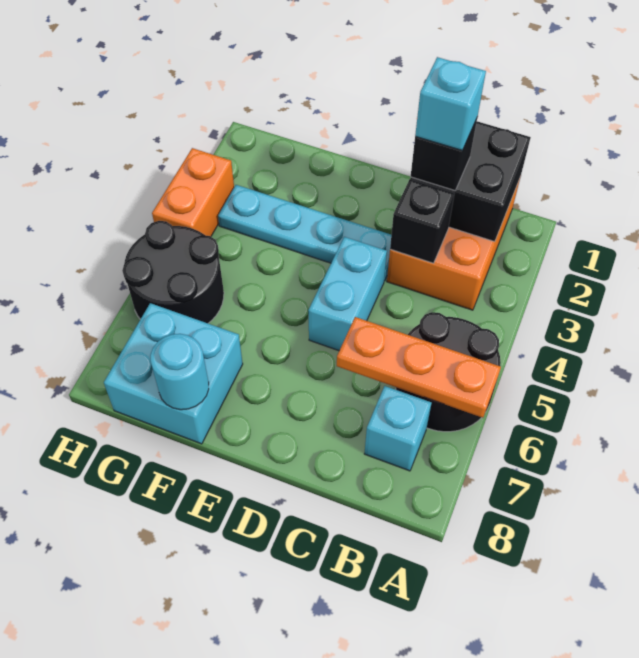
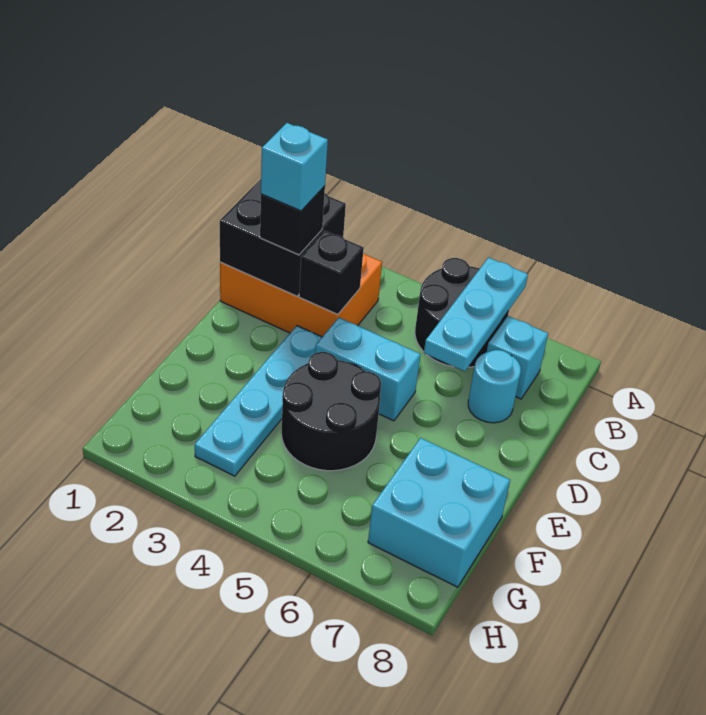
orange plate A6:C6 level 2 -> cyan plate A6:C6 level 2
cyan round brick F8 level 2 -> cyan round brick C7 level 1
black round brick G5:H6 level 1 -> black round brick E4:F5 level 1
orange brick H3:H4 level 1 -> none

